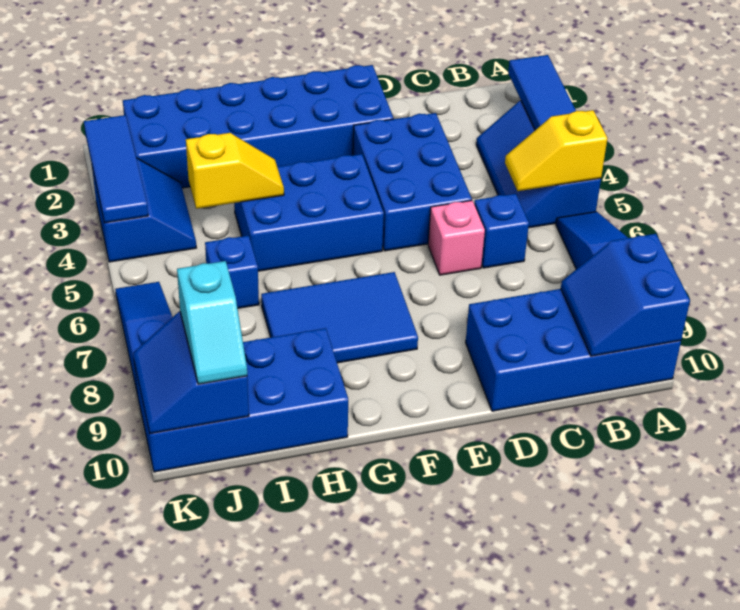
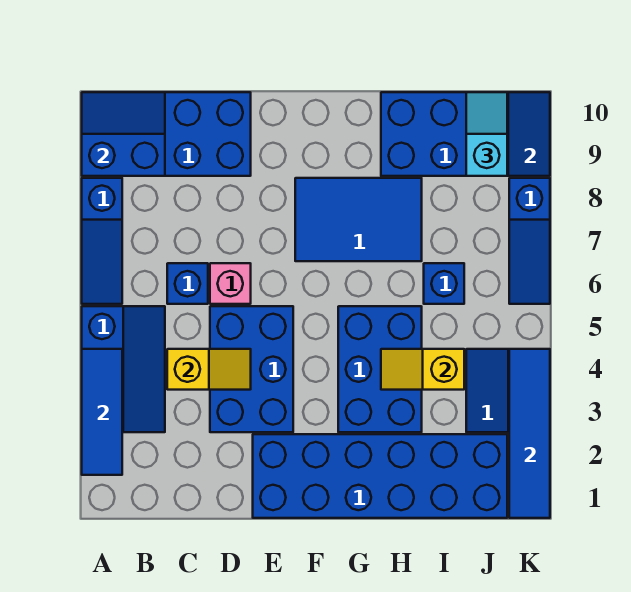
yellow slope A5:B5 level 2 top A -> yellow slope C4:D4 level 2 top C
blue slope A9:B10 level 2 top A -> blue slope A9:B10 level 2 top 9
blue brick F4:H5 level 1 -> blue brick G3:H5 level 1
blue tile K2:K4 level 2 -> blue tile K1:K4 level 2

